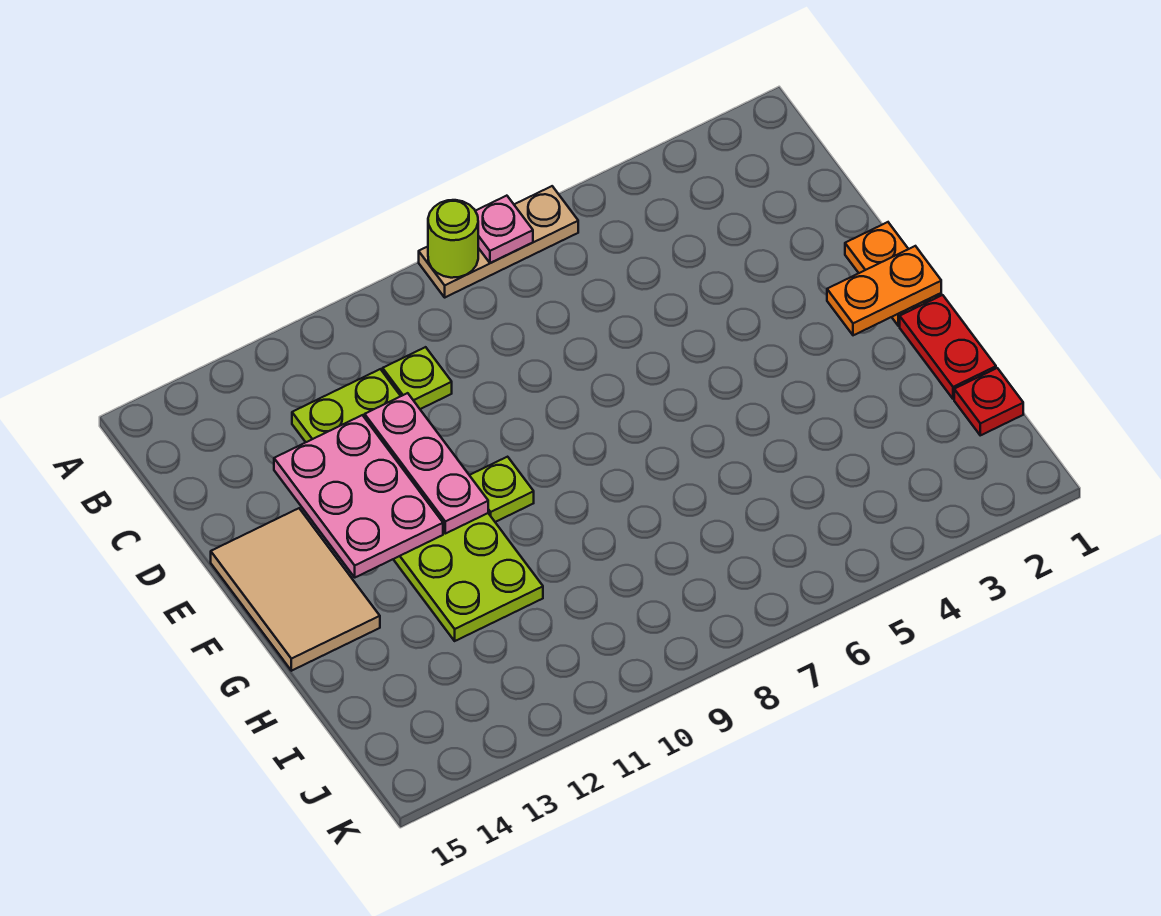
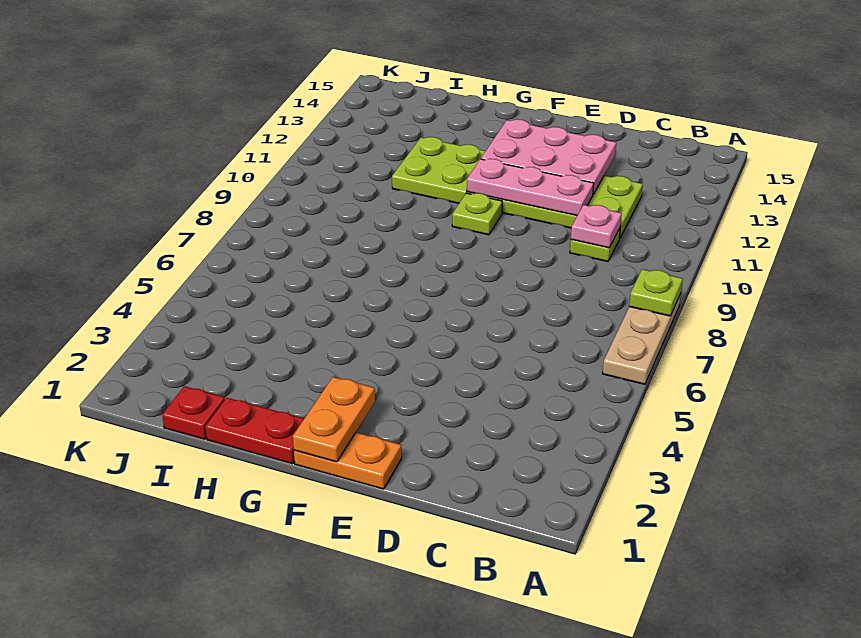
pink plate A7 level 2 -> pink plate C10 level 2
lime round brick A8 level 2 -> lime plate A8 level 2
tan tile E14:G15 level 1 -> none

